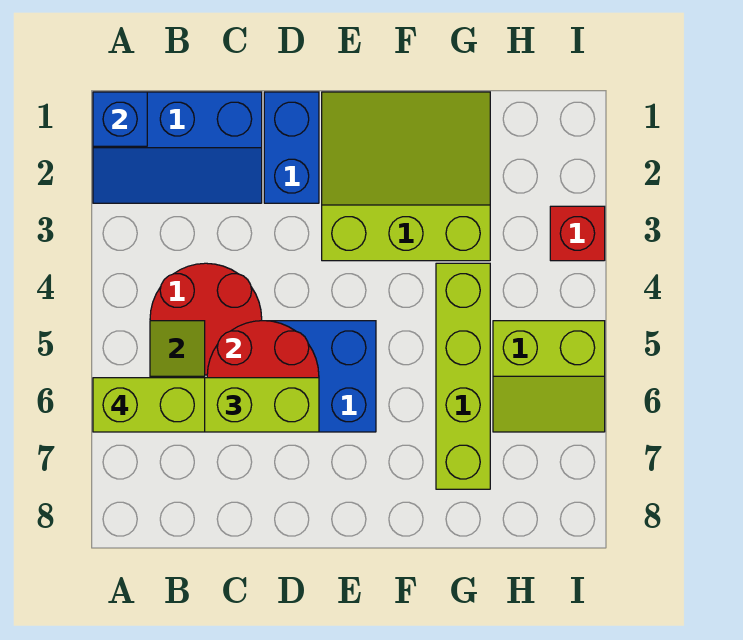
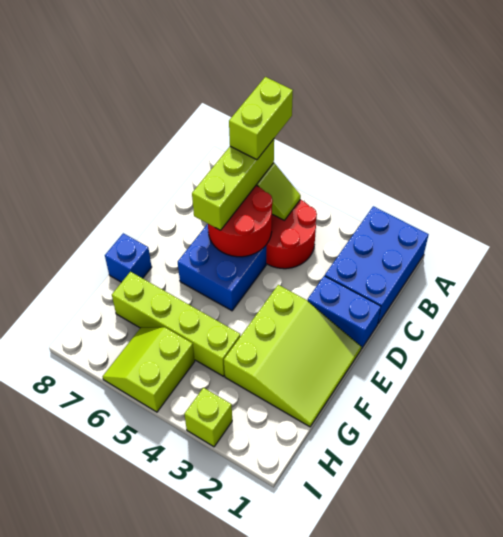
blue slope A1:C2 level 1 top 1 -> blue brick A1:C2 level 1
blue brick A1 level 2 -> blue brick F8 level 1
red brick I3 level 1 -> lime brick I3 level 1

